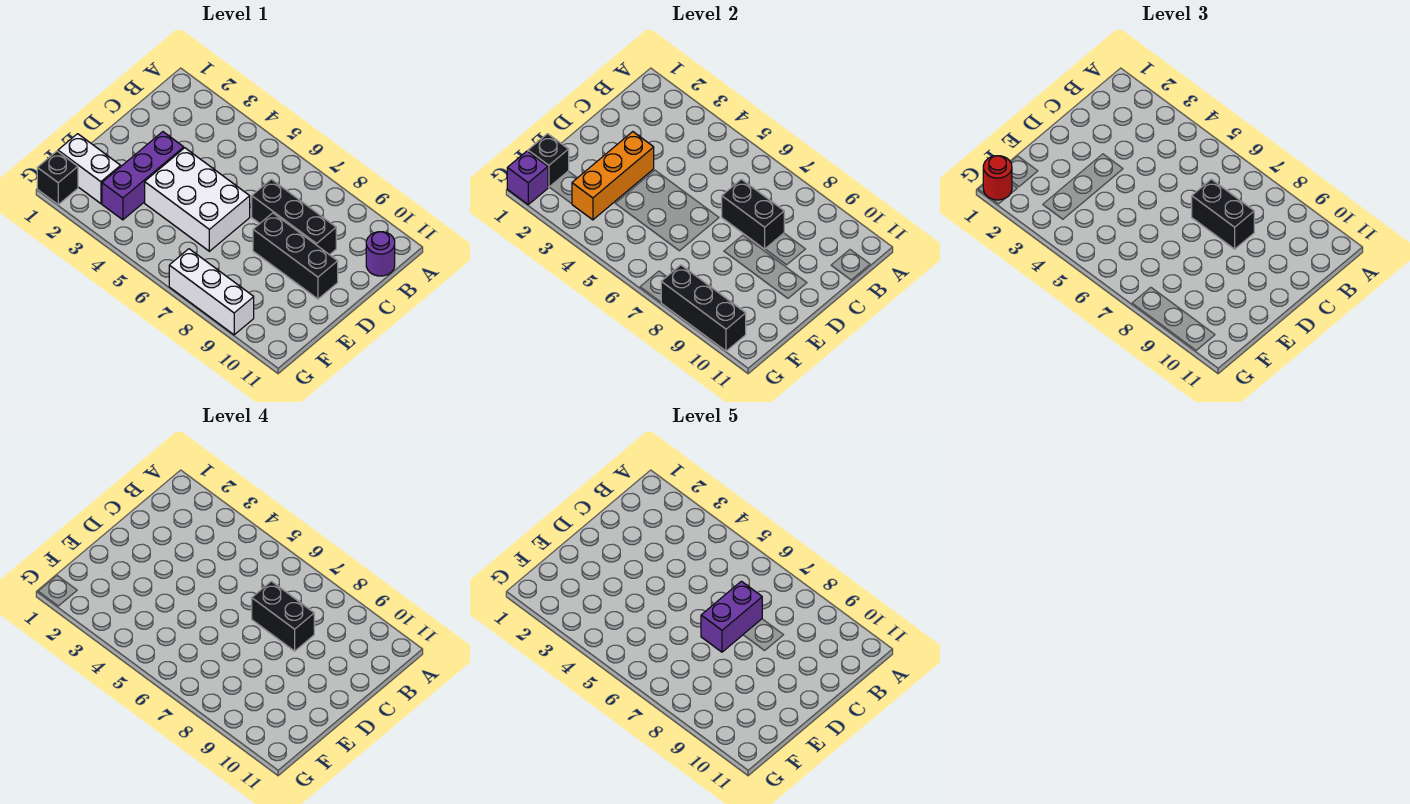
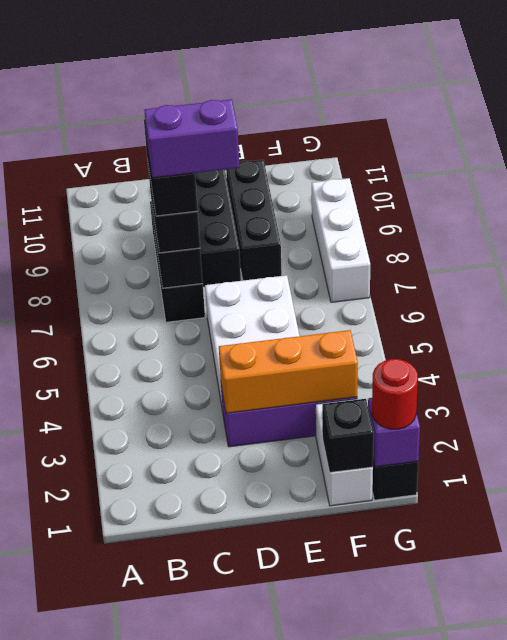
purple round brick B11 level 1 -> none
black brick G8:G10 level 2 -> black brick E8:E10 level 1

